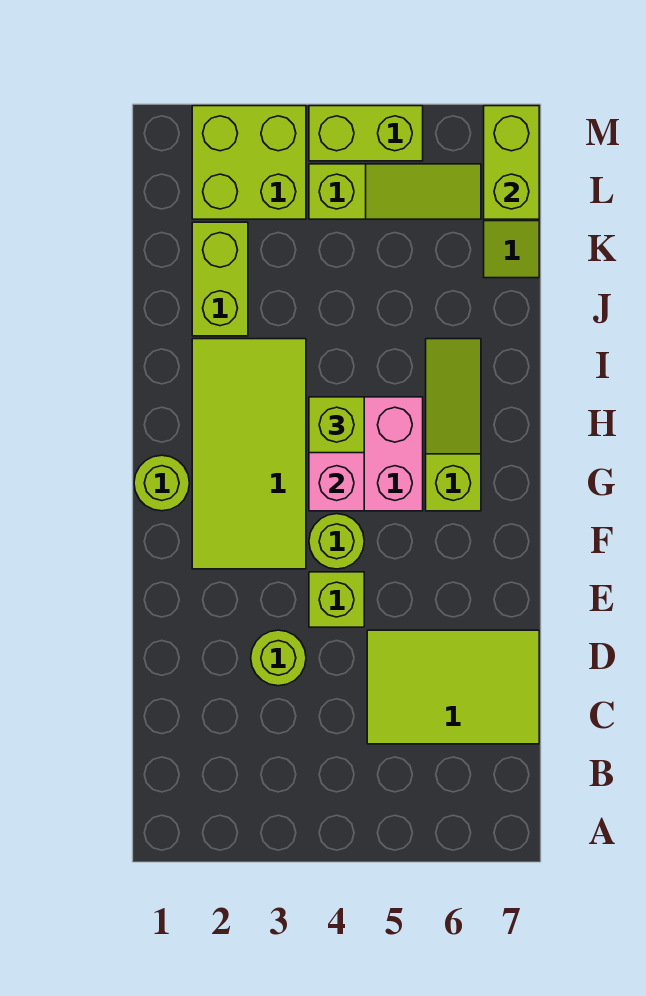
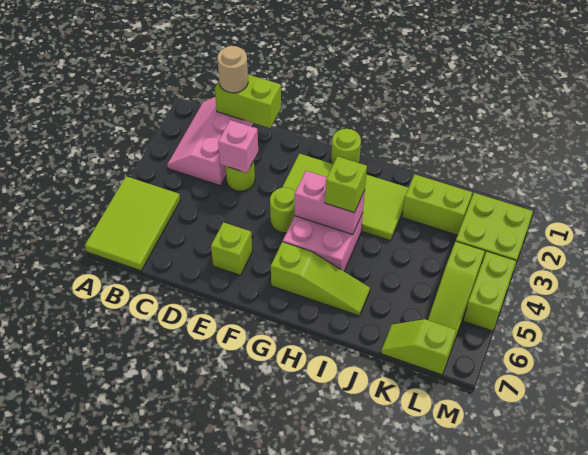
none -> pink slope B1:C3 level 1 top C
none -> tan round brick C1 level 3
lime tile C5:D7 level 1 -> lime tile A5:B7 level 1
none -> pink brick D3 level 2
lime brick E4 level 1 -> lime brick E6 level 1
lime brick L7:M7 level 2 -> lime brick C1:D1 level 2

